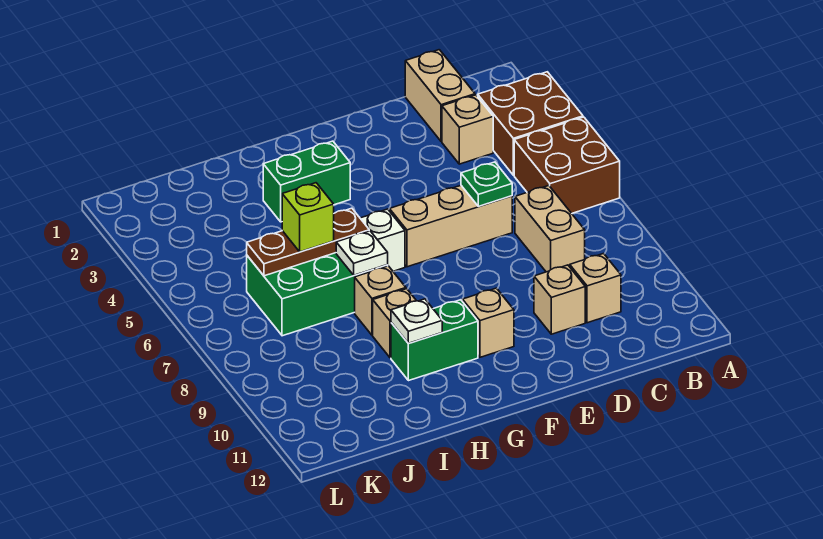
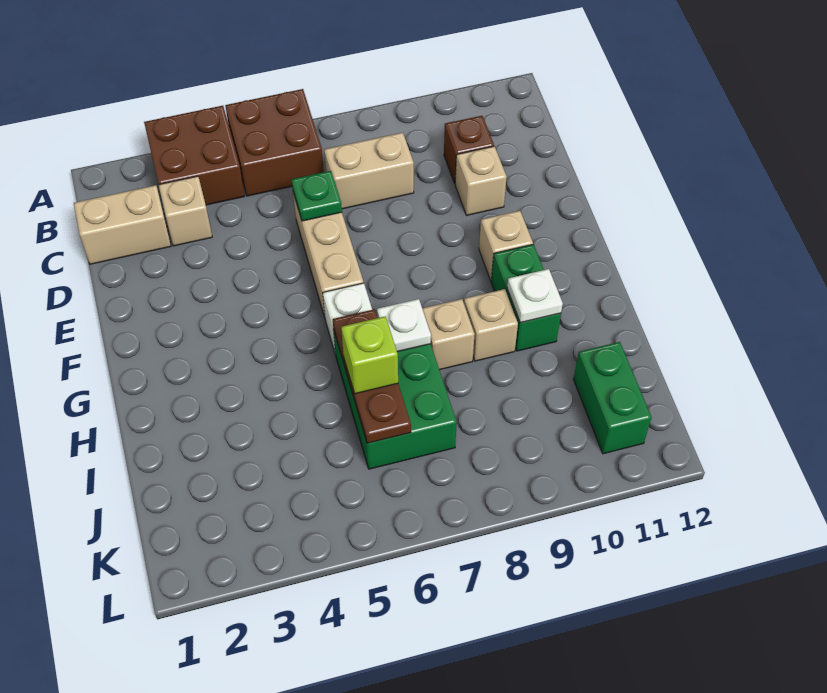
tan brick C10 level 1 -> brown brick C10 level 1
green brick G3:H3 level 1 -> green brick J11:K11 level 1

